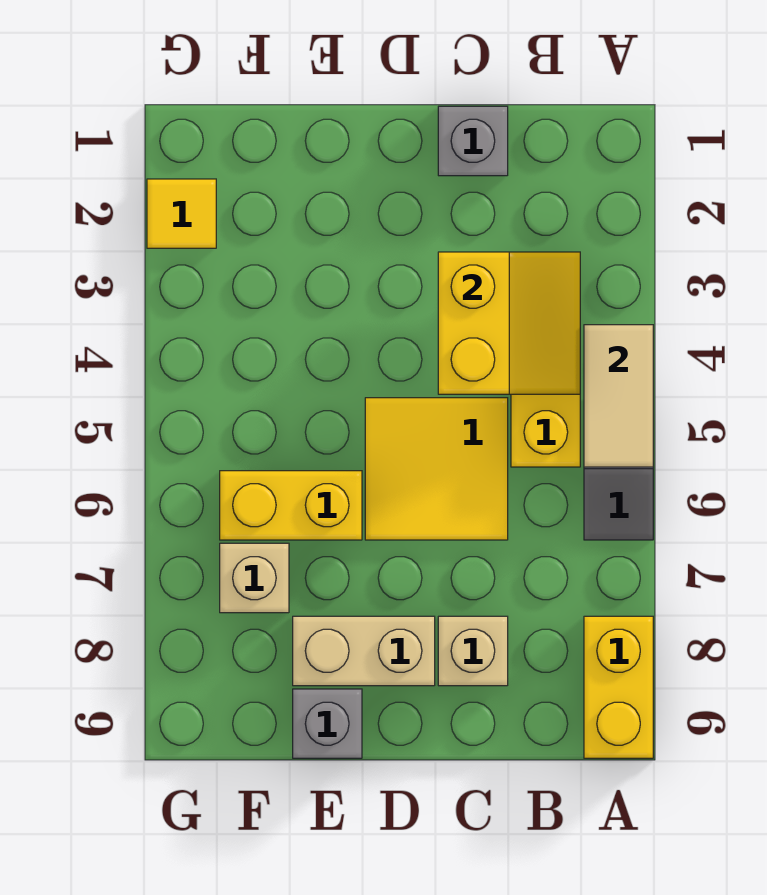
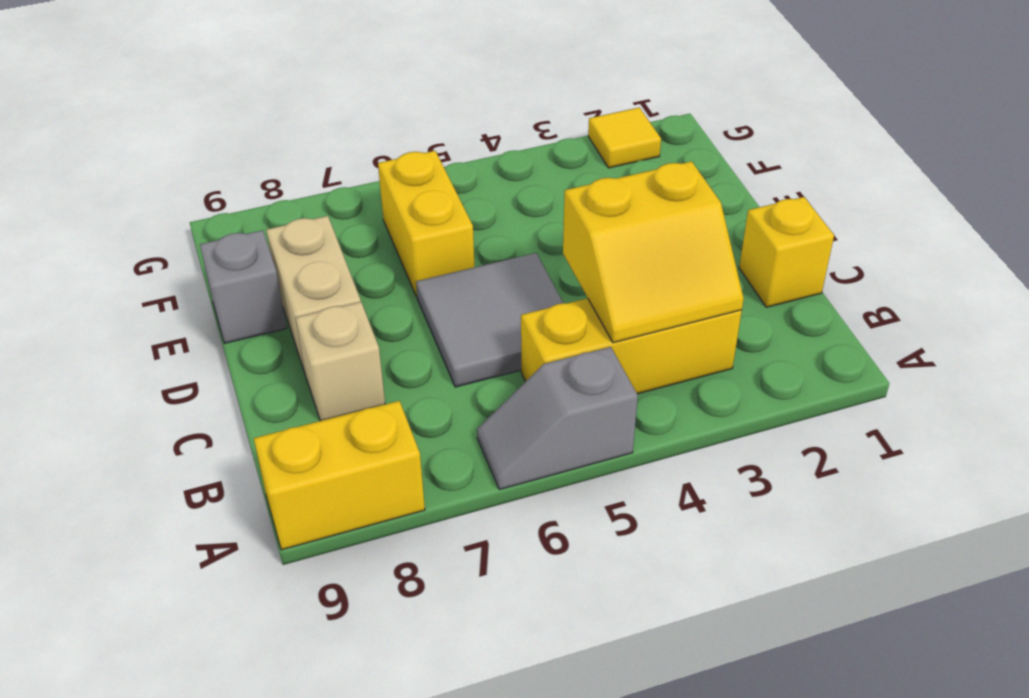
tan tile A4:A5 level 2 -> none
grey brick C1 level 1 -> yellow brick C1 level 1
yellow tile C5:D6 level 1 -> grey tile C5:D6 level 1
tan brick F7 level 1 -> none

